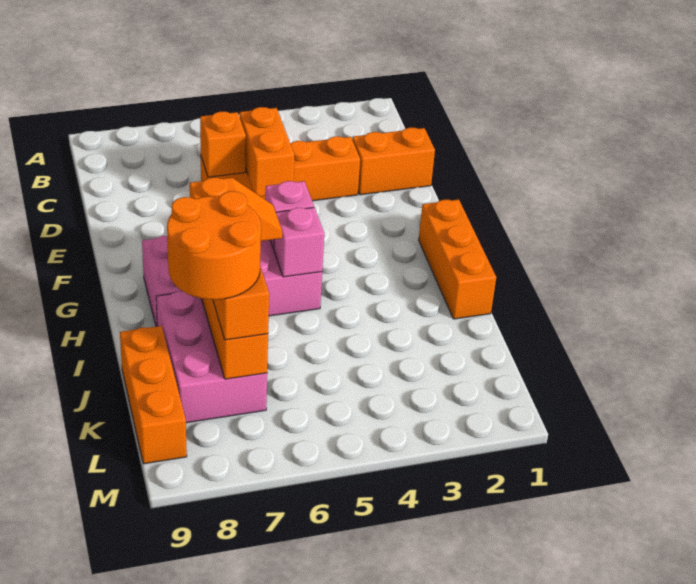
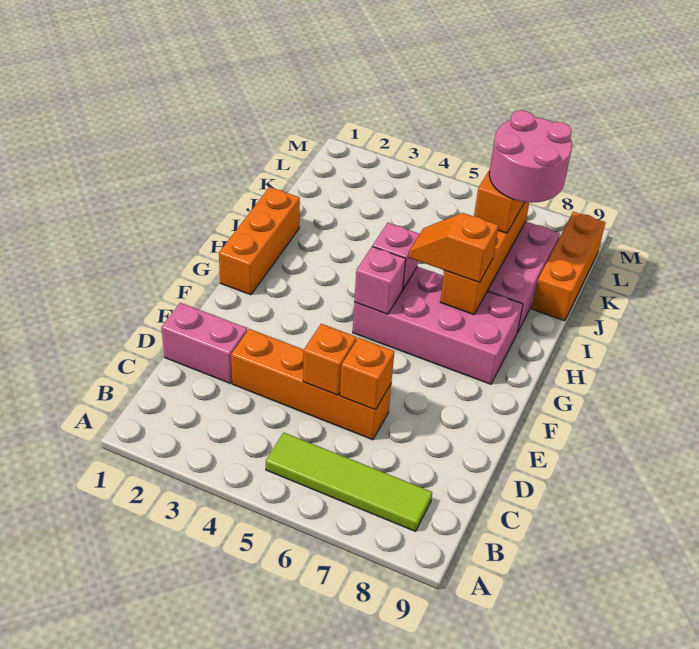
none -> lime tile B5:B8 level 1
orange brick D1:D2 level 1 -> pink brick D1:D2 level 1
orange brick D5:E5 level 2 -> orange brick D5 level 2
orange round brick J7:K8 level 4 -> pink round brick J7:K8 level 4

